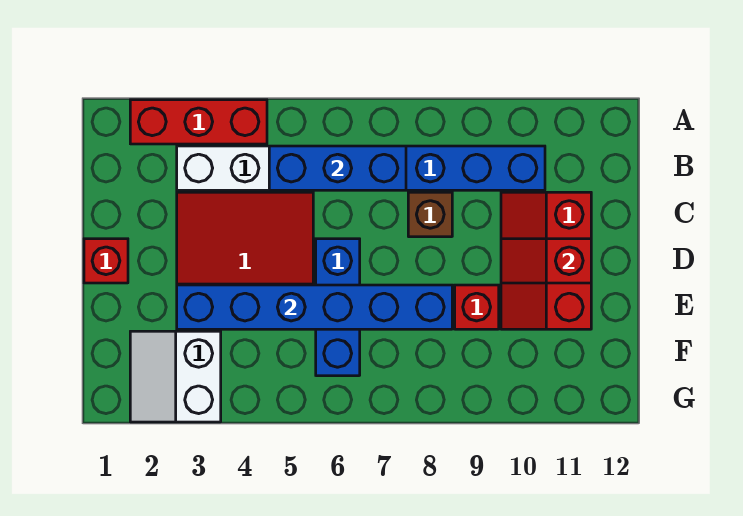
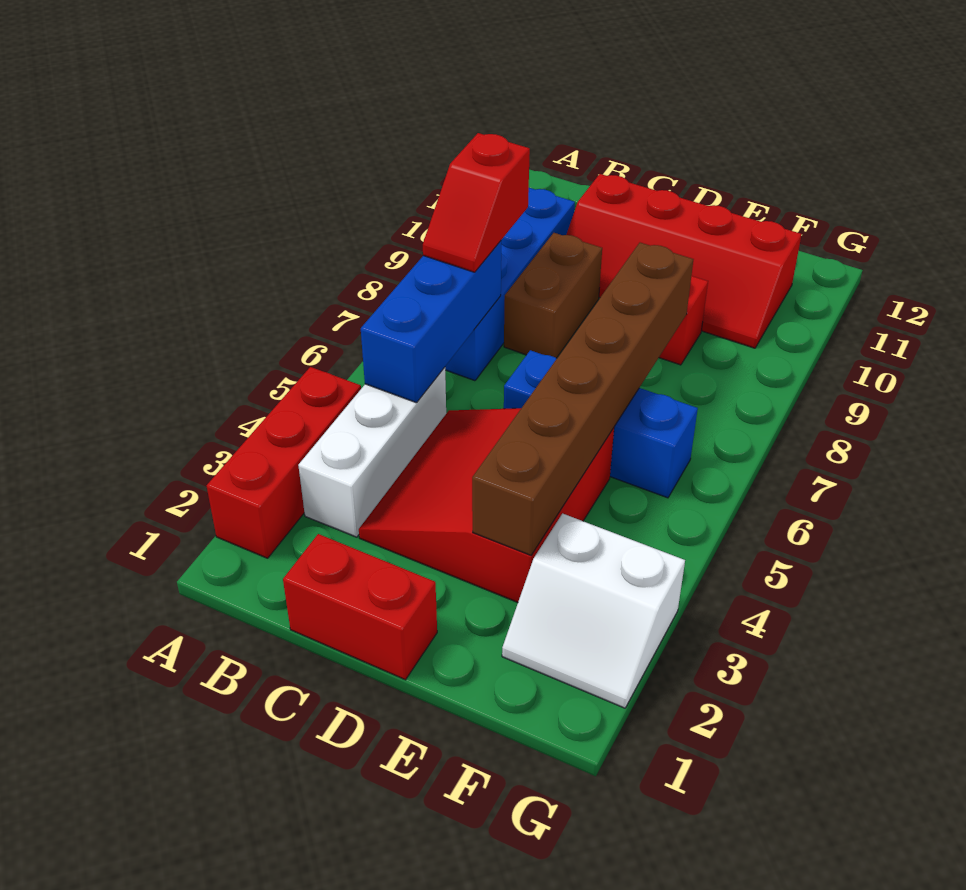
brown brick C8 level 1 -> brown brick C8:C9 level 1
red slope C10:E11 level 1 top 11 -> red slope C10:F11 level 1 top 11
red brick D1 level 1 -> red brick C1:D1 level 1
red slope D10:D11 level 2 top 11 -> red slope B7:B8 level 3 top 8
blue brick E3:E8 level 2 -> brown brick E3:E8 level 2

